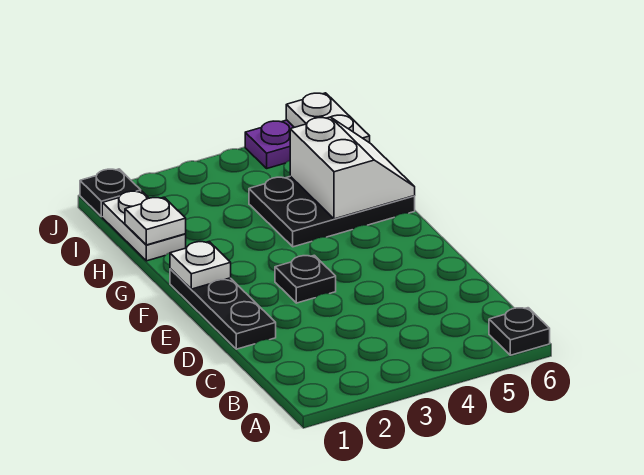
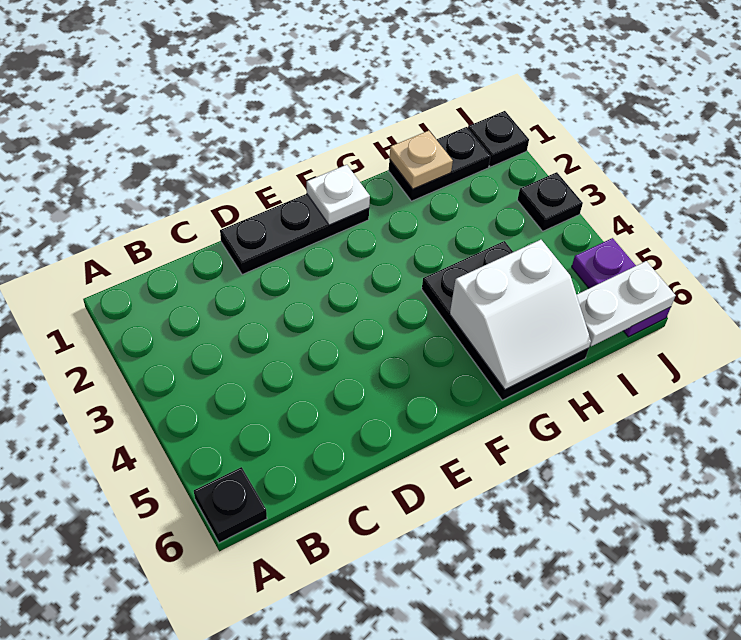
black plate E3 level 1 -> black plate J3 level 1
white plate H1:I1 level 1 -> black plate H1:I1 level 1
white plate H1 level 2 -> tan plate H1 level 2

